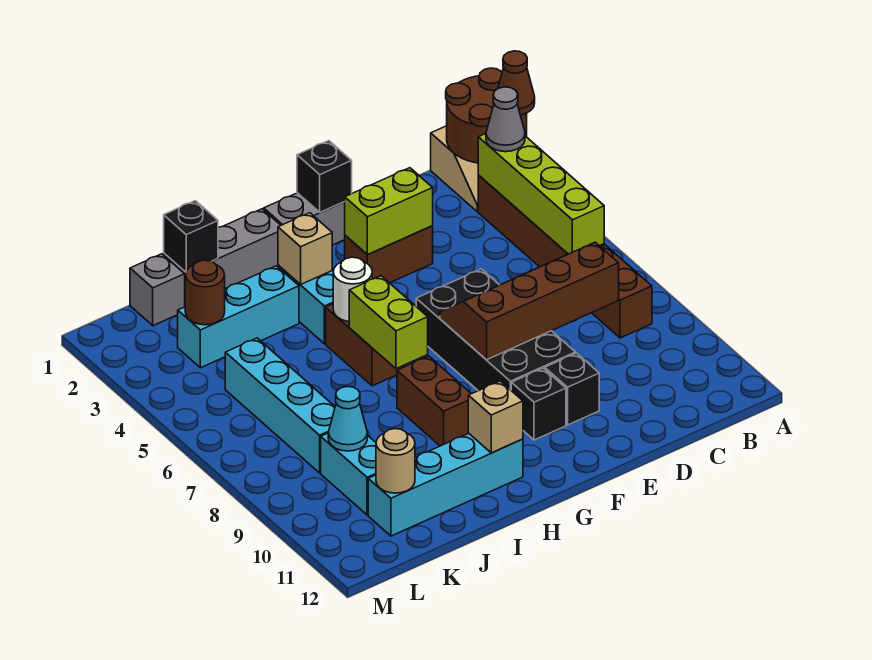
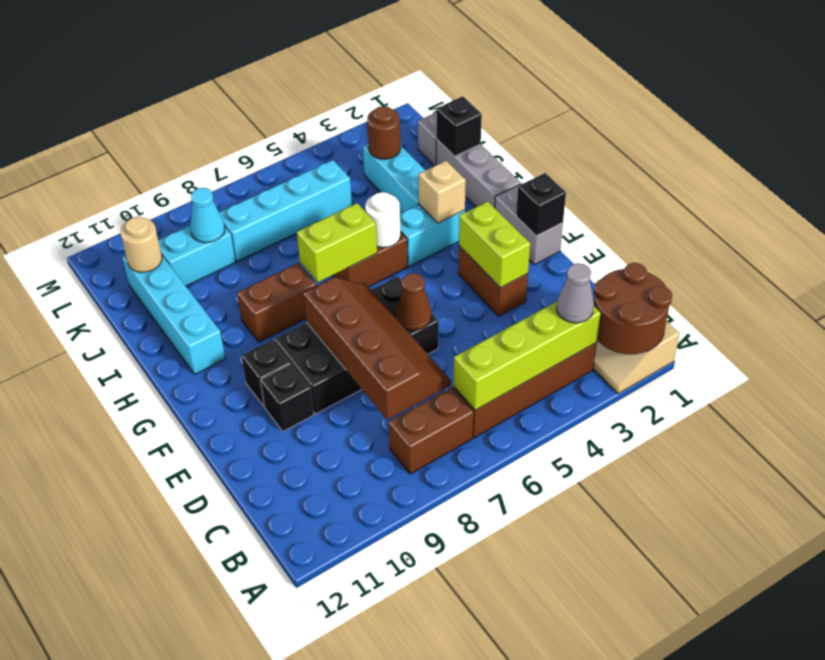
brown cone A2 level 3 -> brown cone E6 level 2
tan brick H11 level 2 -> none

